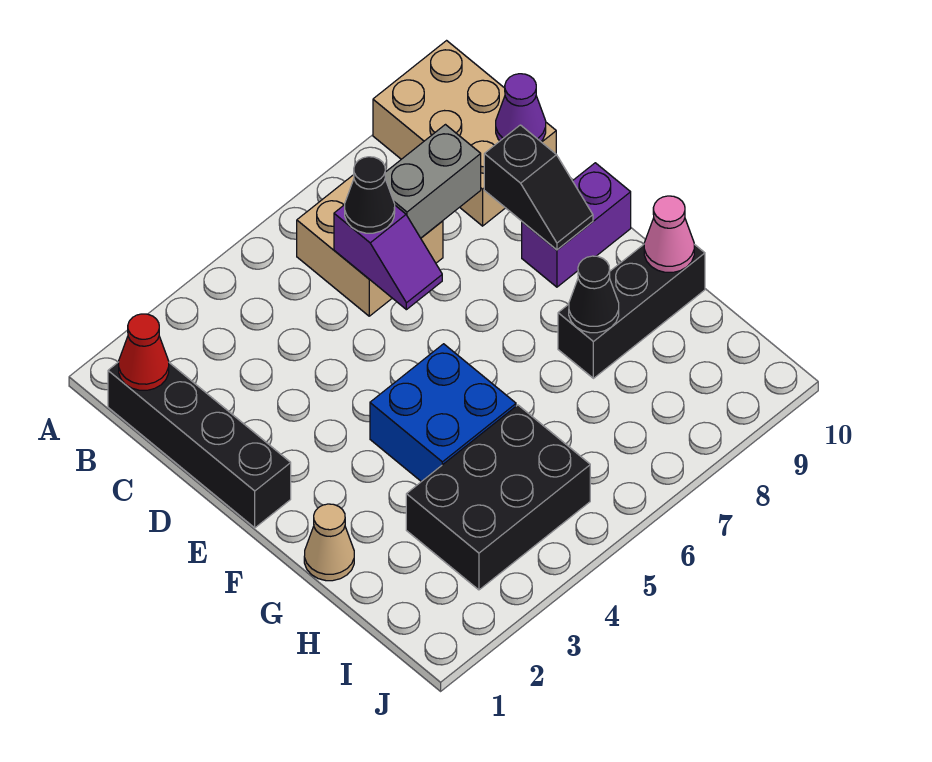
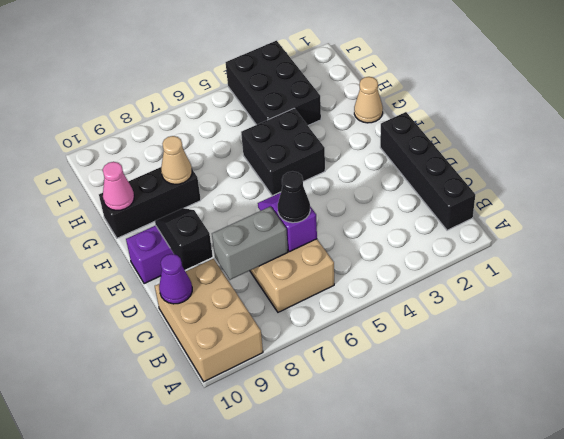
red cone B1 level 2 -> none
blue brick F4:G5 level 1 -> black brick F4:G5 level 1
black cone G8 level 2 -> tan cone G8 level 2
black brick H3:I5 level 1 -> black brick H3:J4 level 1

